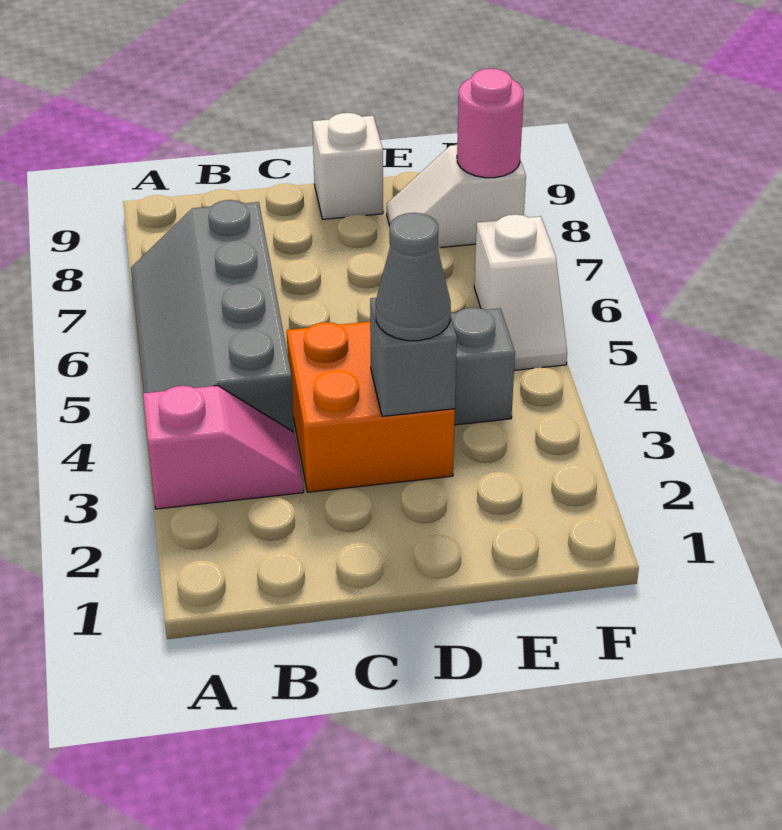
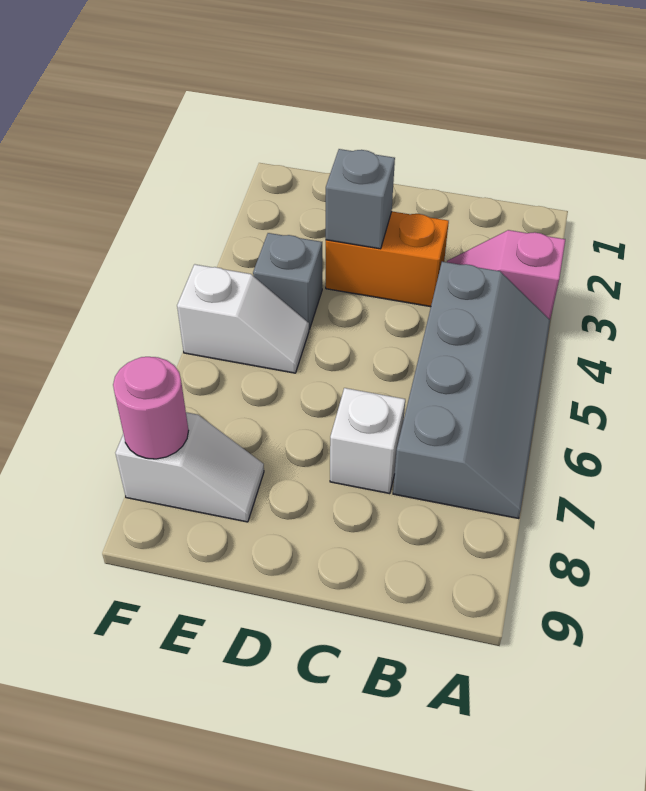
orange brick C3:D4 level 1 -> orange brick C3:D3 level 1
grey cone D3 level 3 -> none
white brick D9 level 1 -> white brick C7 level 1
white slope F5:F6 level 1 top 6 -> white slope E5:F5 level 1 top F

